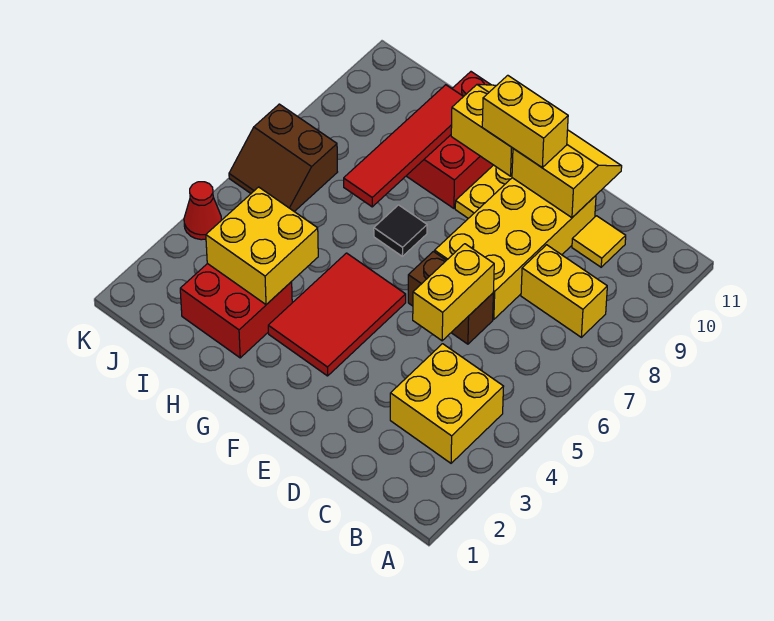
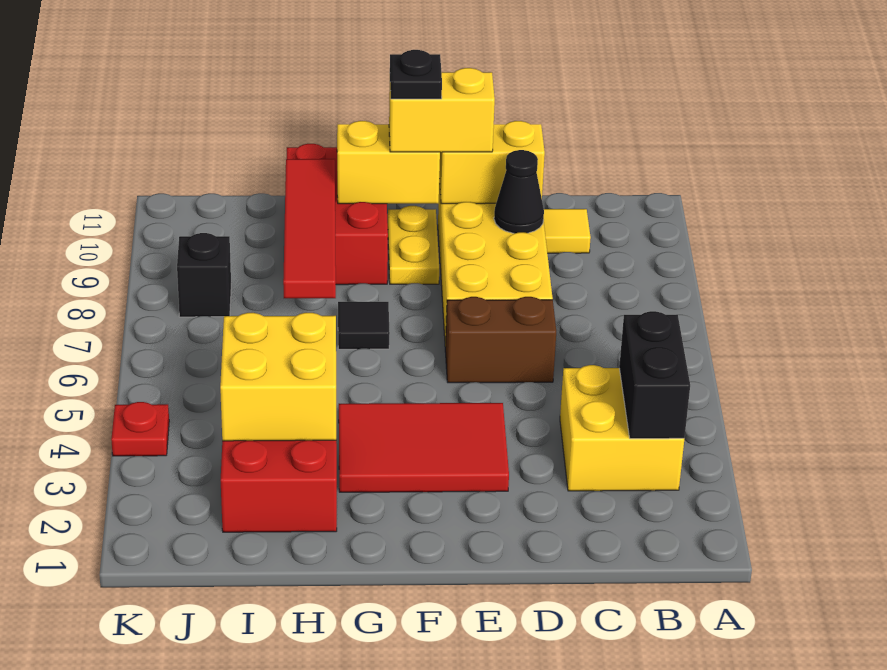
none -> black brick B3:B4 level 2
yellow brick B8:C8 level 1 -> none
yellow brick D5:D6 level 2 -> none
none -> black cone D9 level 2
red tile F3:G5 level 1 -> red tile E3:G4 level 1
none -> black plate F10 level 4
brown slope J6:K7 level 1 top 7 -> none
none -> black brick J8 level 1
red cone K4 level 1 -> red plate K4 level 1

